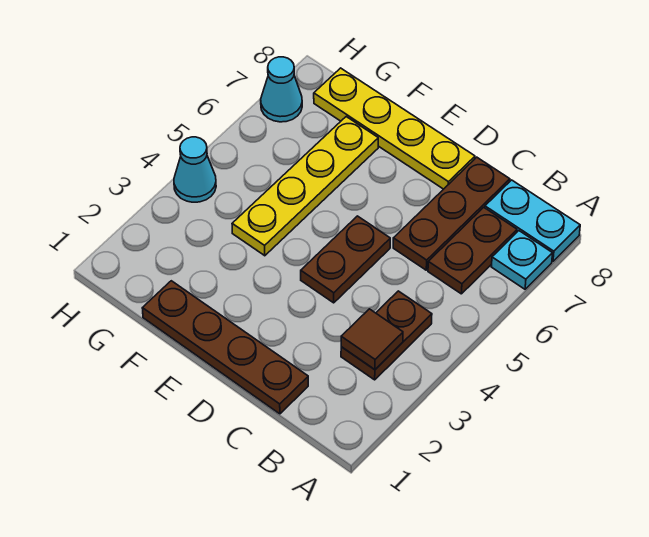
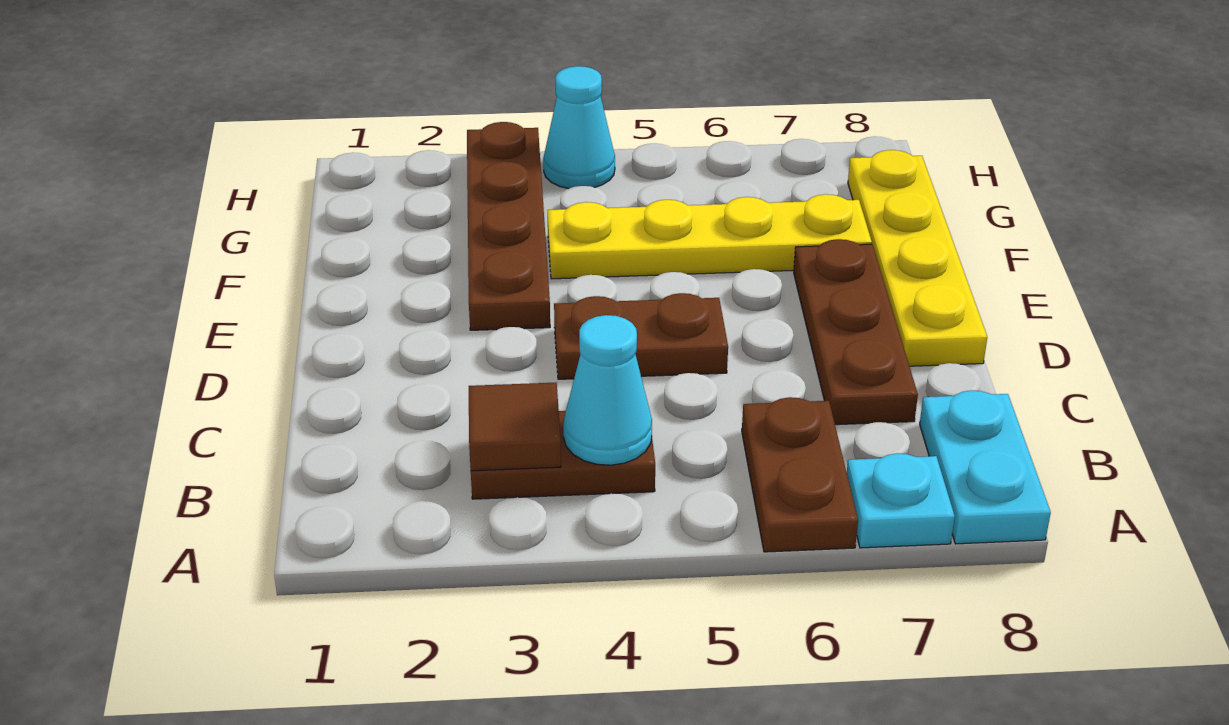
brown plate B6:B7 level 1 -> brown plate A6:B6 level 1
brown plate C1:F1 level 1 -> brown plate E3:H3 level 1
brown plate C6:C8 level 1 -> brown plate C7:E7 level 1
cyan cone H7 level 1 -> cyan cone B4 level 2

